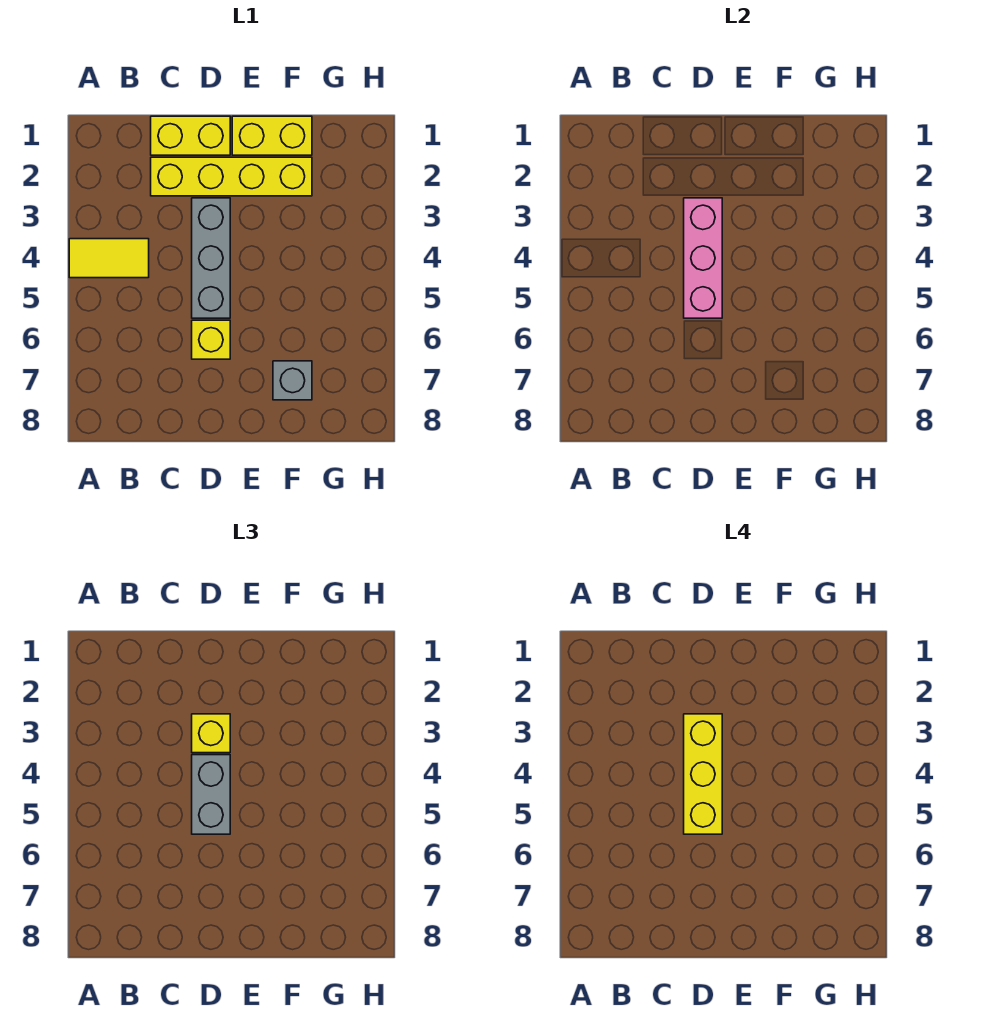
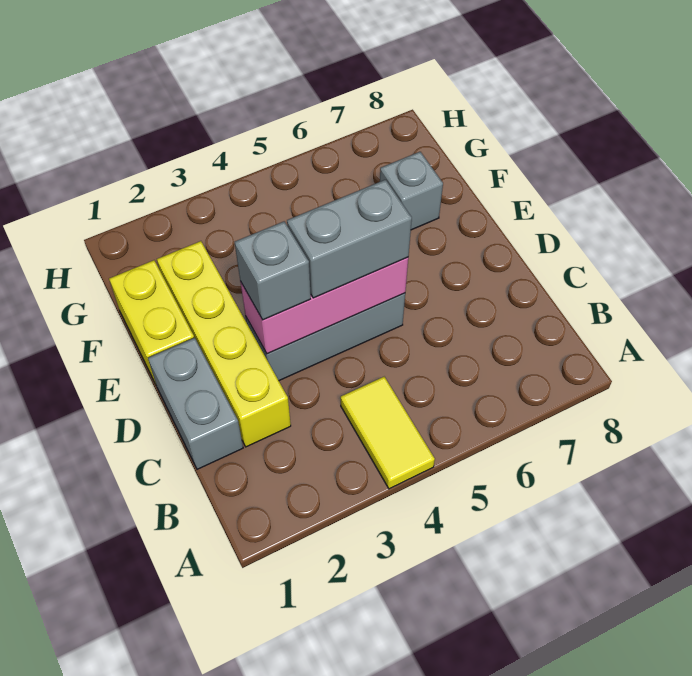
yellow brick C1:D1 level 1 -> grey brick C1:D1 level 1
yellow brick D3 level 3 -> grey brick D3 level 3
yellow brick D3:D5 level 4 -> none
yellow brick D6 level 1 -> none

